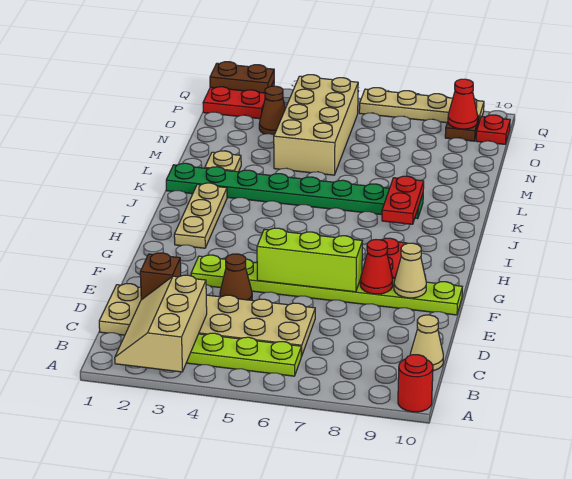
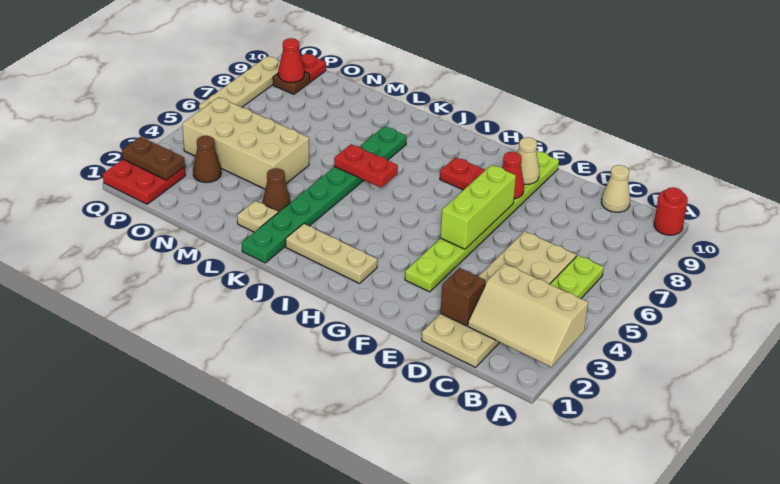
brown cone E4 level 1 -> brown cone L3 level 1
red plate J8:K8 level 2 -> red plate J6:K6 level 2
brown plate Q1:Q2 level 2 -> brown plate P2:Q2 level 2

